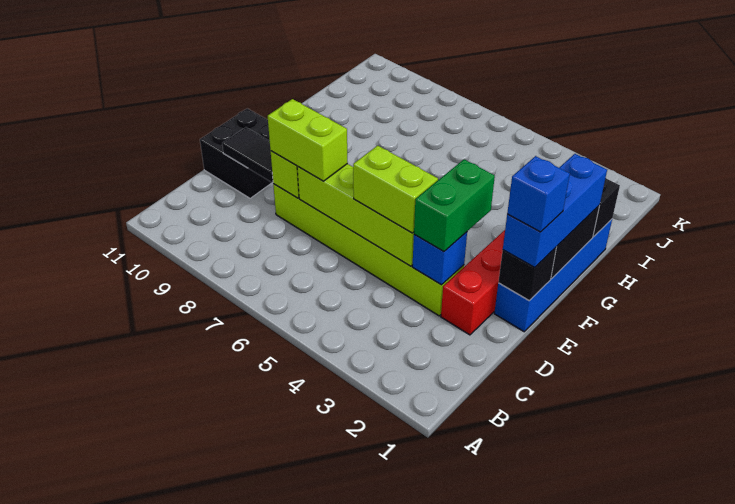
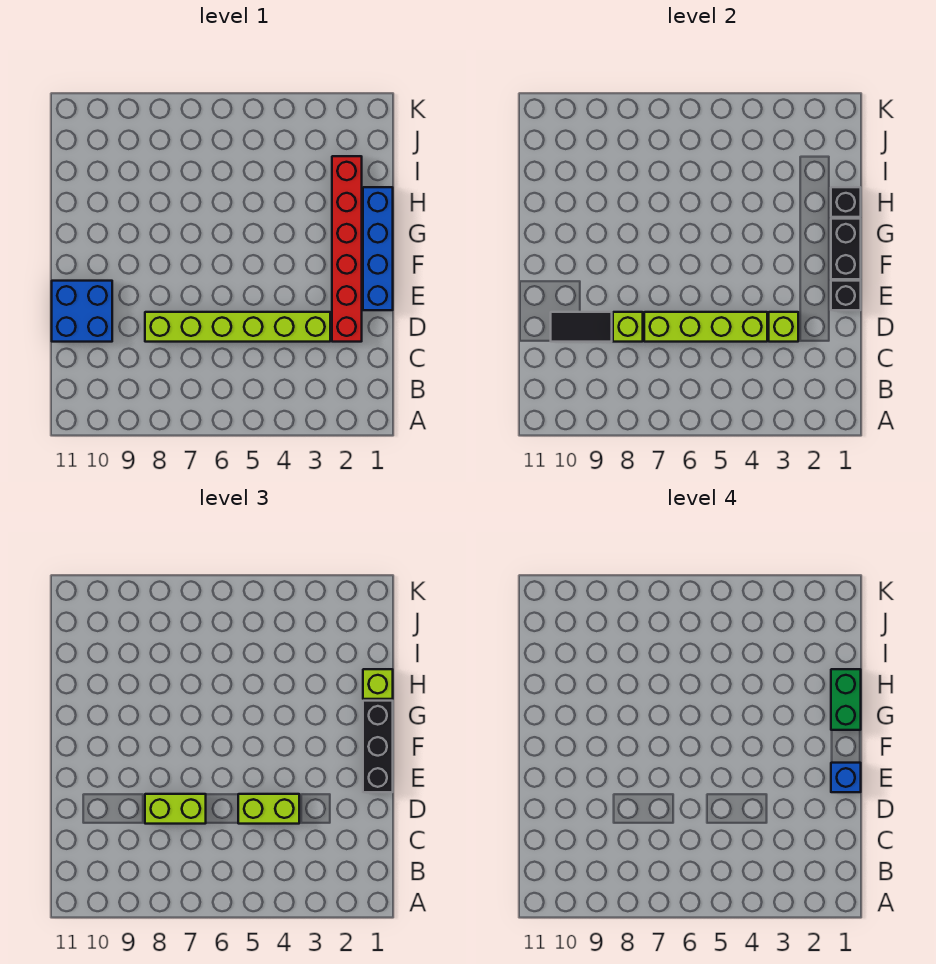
blue brick D3 level 2 -> lime brick D3 level 2
green brick D3:E3 level 3 -> green brick G1:H1 level 4
black brick D10:E11 level 1 -> blue brick D10:E11 level 1
blue brick E1:G1 level 3 -> black brick E1:G1 level 3
none -> lime brick H1 level 3

